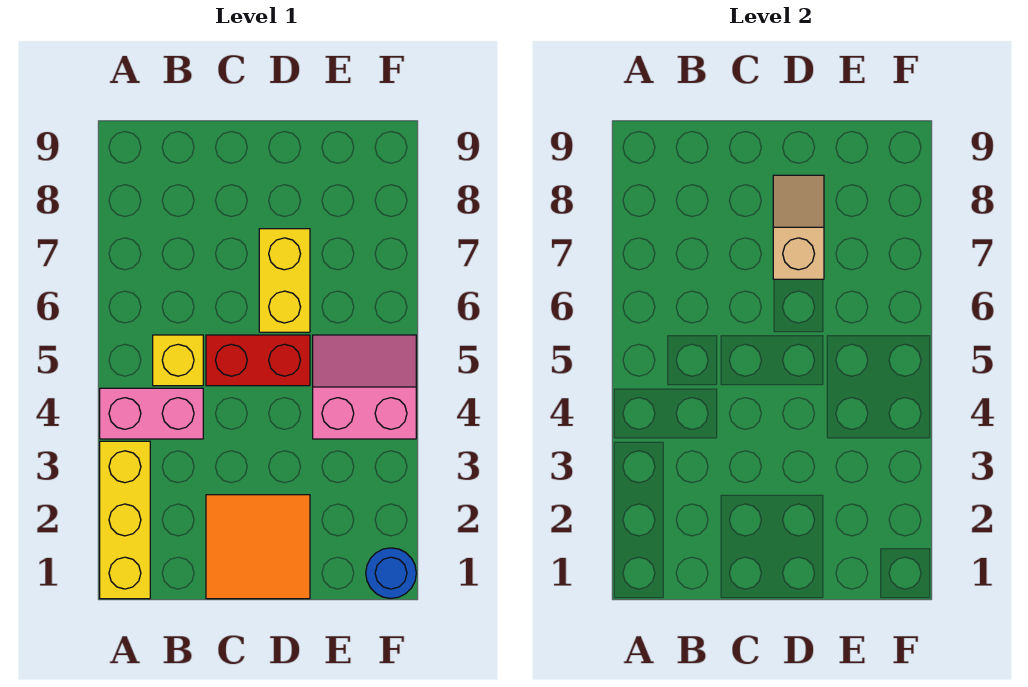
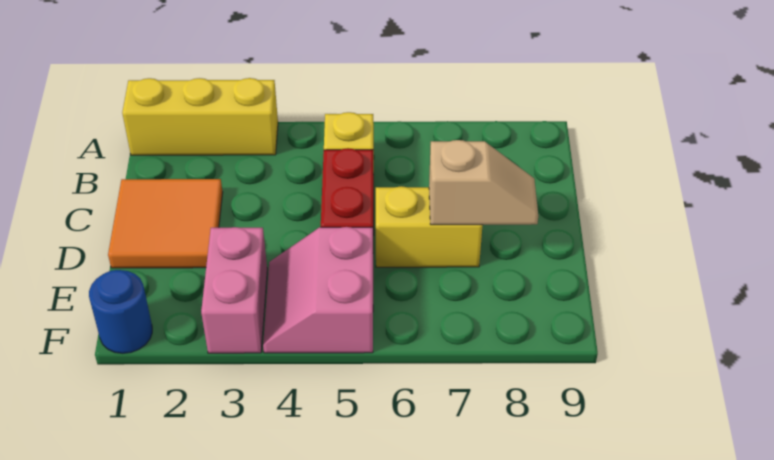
pink brick A4:B4 level 1 -> pink brick E3:F3 level 1
pink slope E4:F5 level 1 top 4 -> pink slope E4:F5 level 1 top 5

